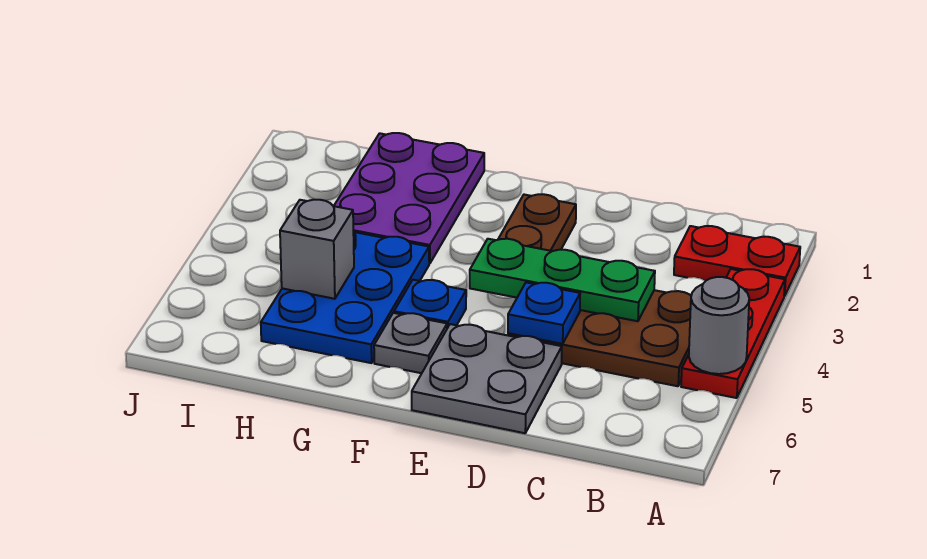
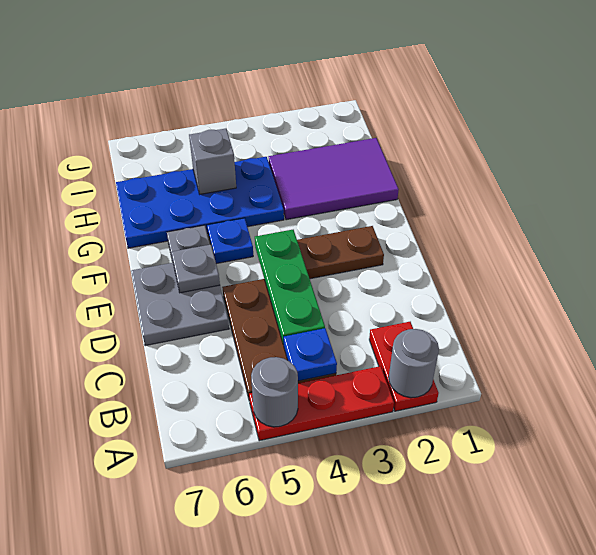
none -> grey round brick A2 level 2
blue plate D5 level 2 -> blue plate B4 level 2
none -> grey plate E6 level 2
purple plate G1:H3 level 1 -> purple tile G1:H3 level 1
blue plate G4:H6 level 1 -> blue plate G4:H7 level 1

